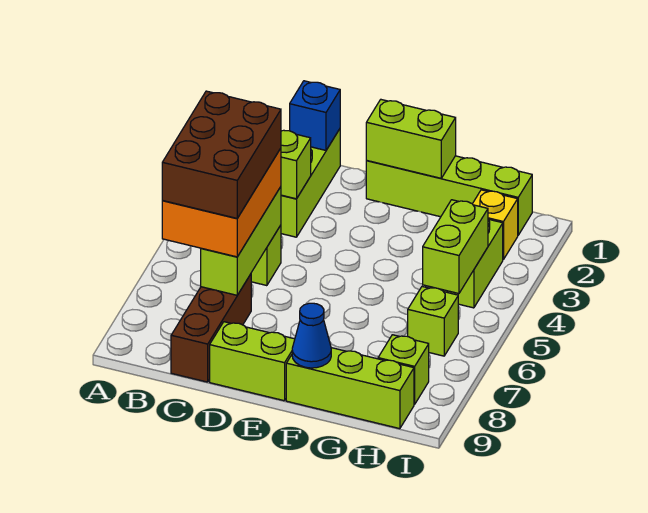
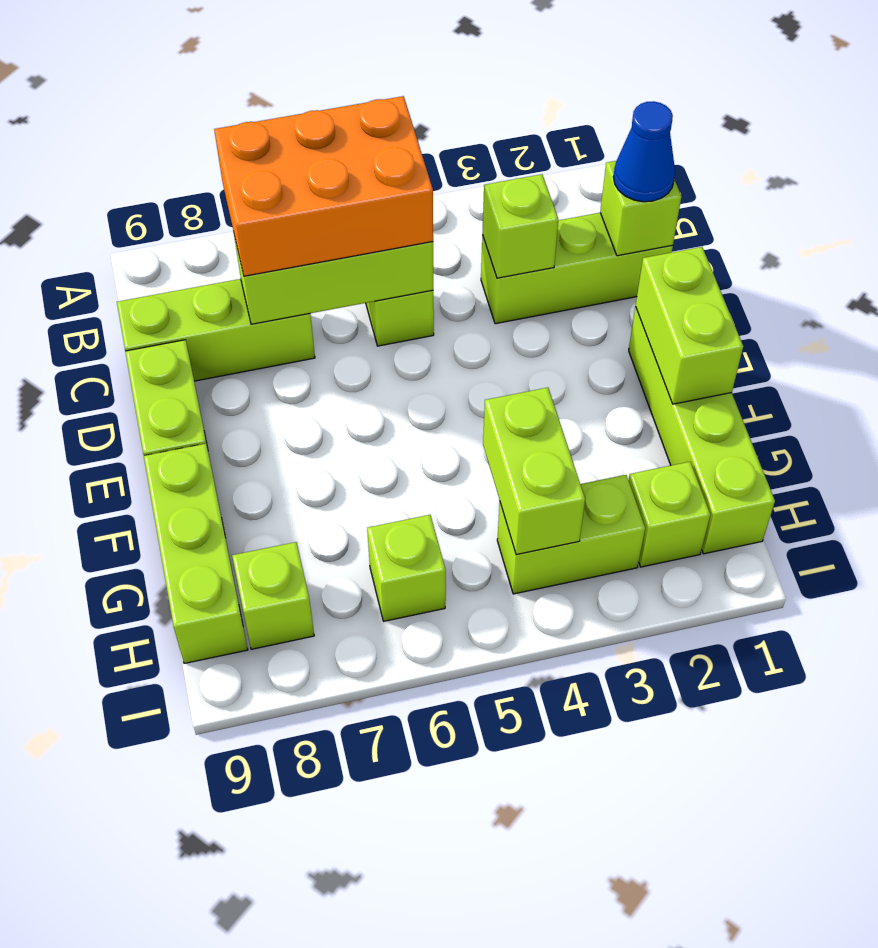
brown brick B5:C7 level 4 -> none
blue brick C1 level 2 -> lime brick C1 level 2
brown brick C7:C9 level 1 -> lime brick C7:C9 level 1
blue cone F9 level 2 -> blue cone C1 level 3
yellow brick H2 level 1 -> lime brick H2 level 1
lime brick H4:H5 level 2 -> lime brick G4:H4 level 2

